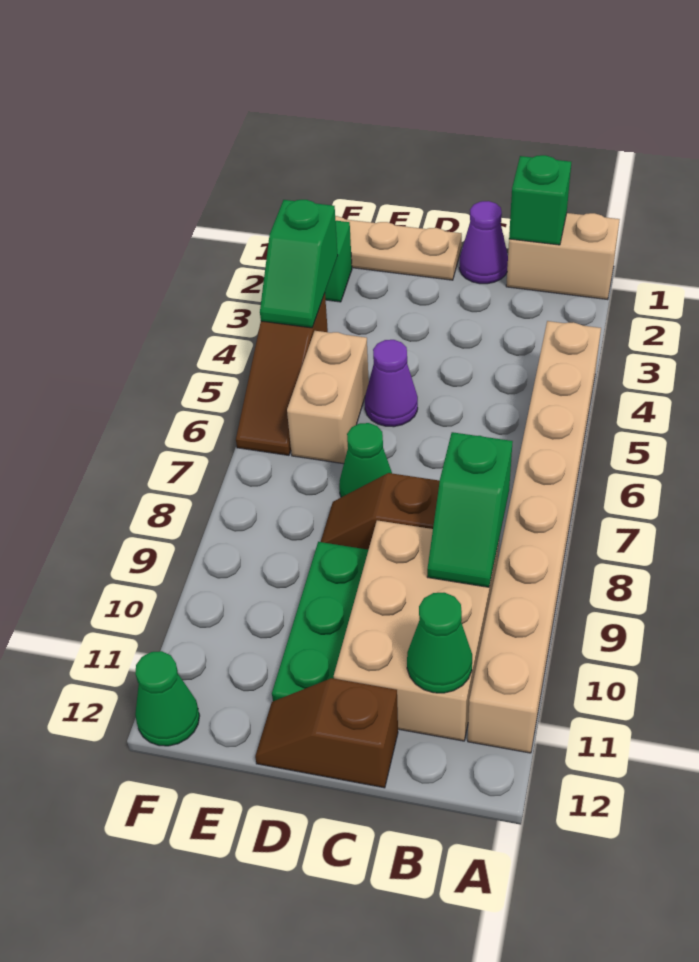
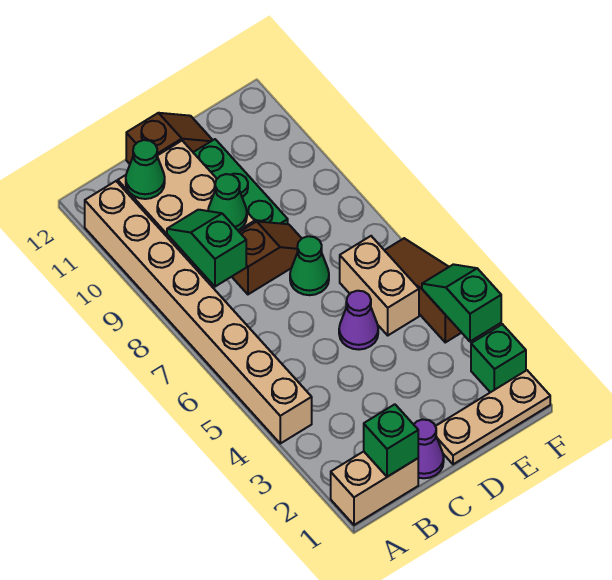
green cone F12 level 1 -> green cone C9 level 2

